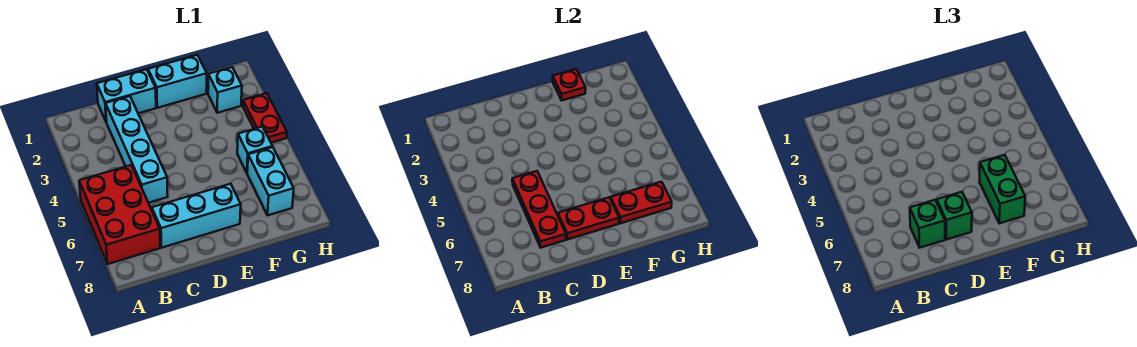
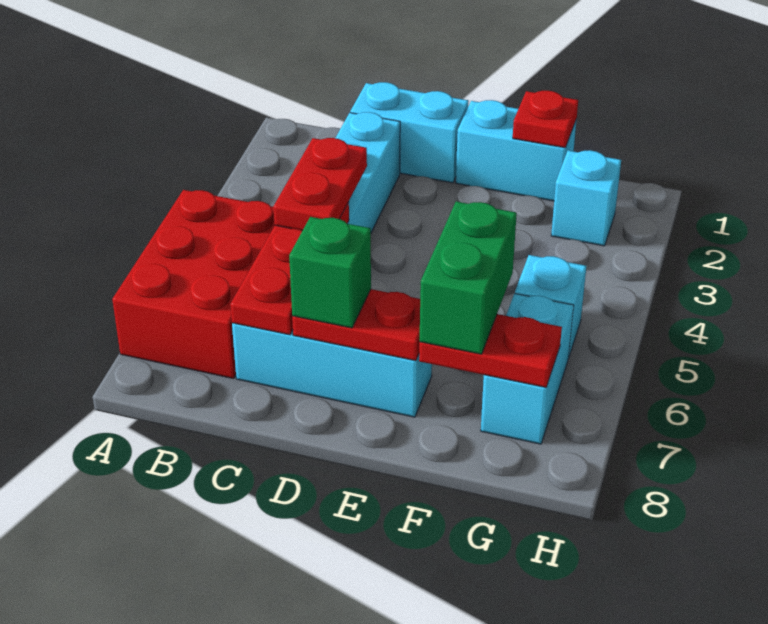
green brick C7 level 3 -> none
red plate H3:H4 level 1 -> red plate C4:C5 level 3

